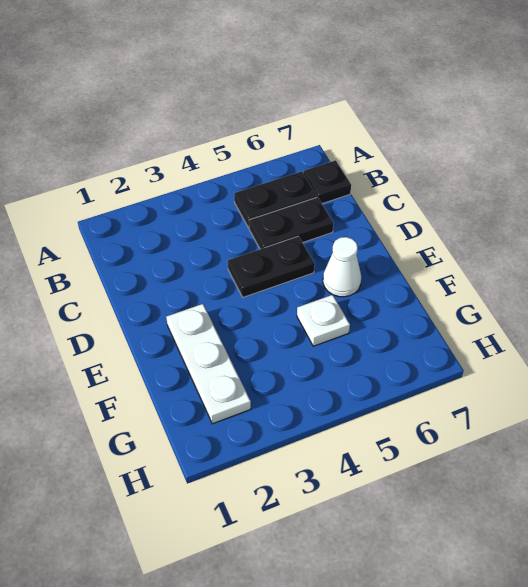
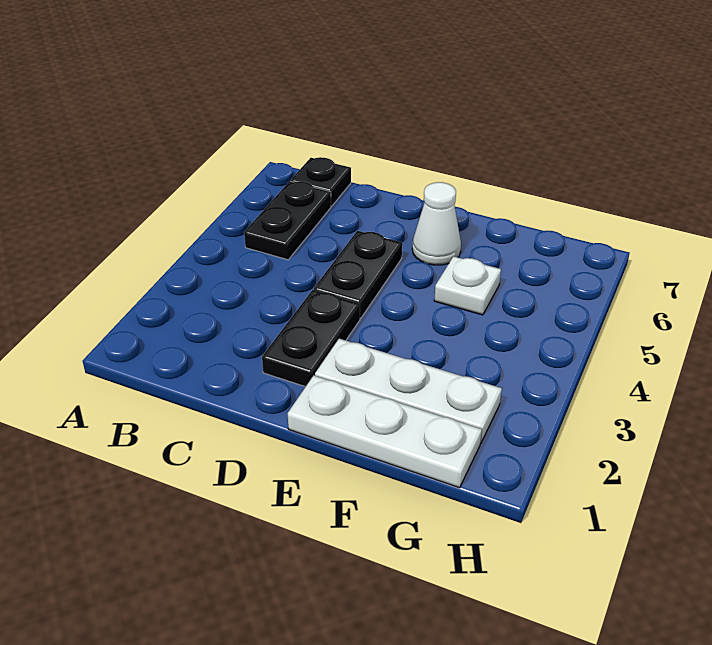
black plate C5:C6 level 1 -> black plate D2:D3 level 1
none -> white plate E1:G1 level 1

